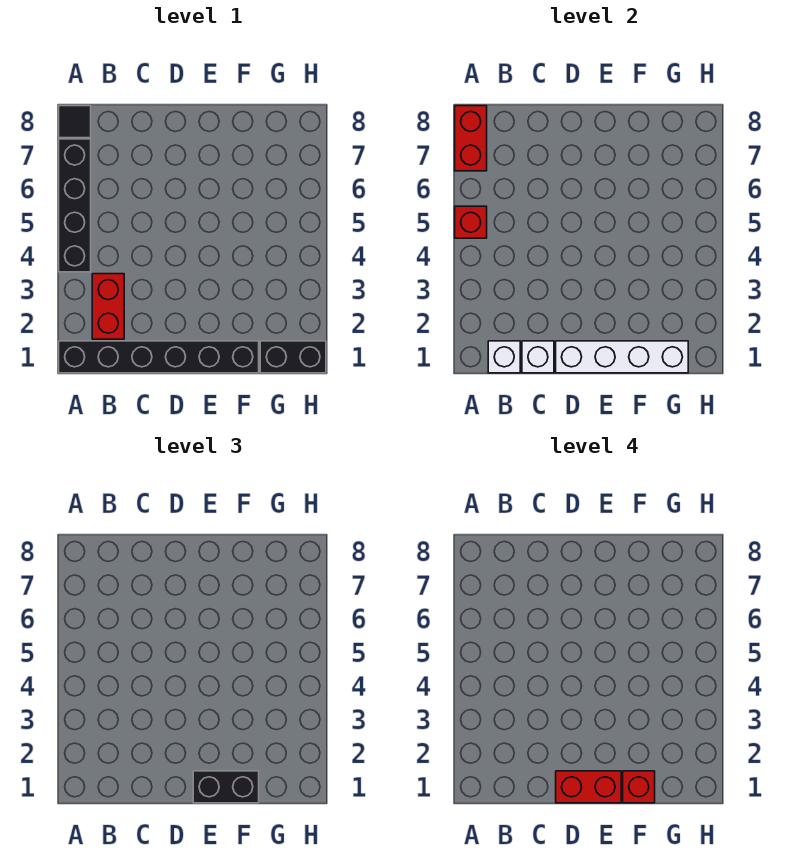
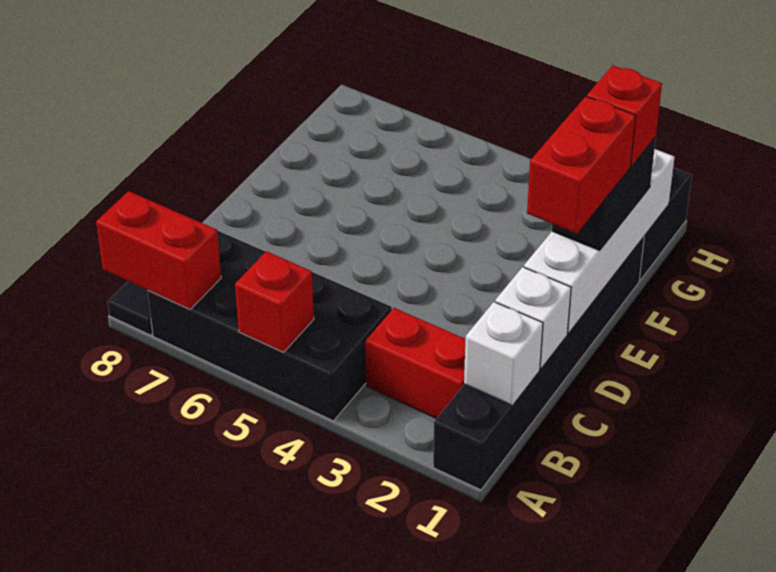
black brick A4:A7 level 1 -> black brick A4:B7 level 1

